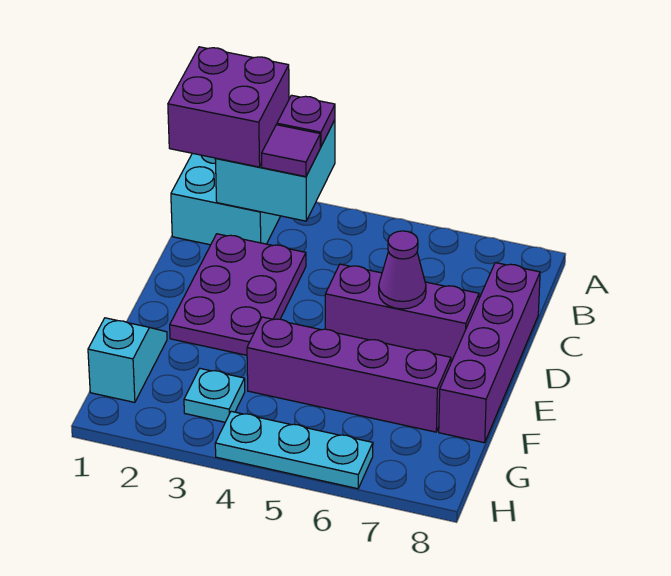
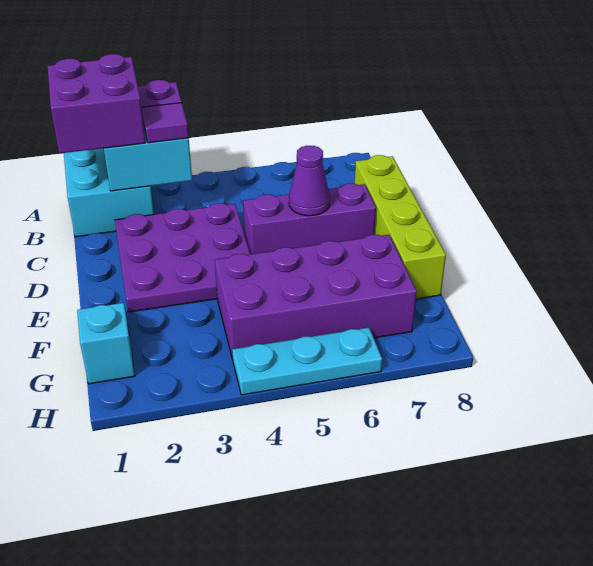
purple plate C2:E3 level 1 -> purple plate C2:E4 level 1
purple brick C8:F8 level 1 -> lime brick C8:F8 level 1
purple brick F4:F7 level 1 -> purple brick F4:G7 level 1
cyan plate G3 level 1 -> none

